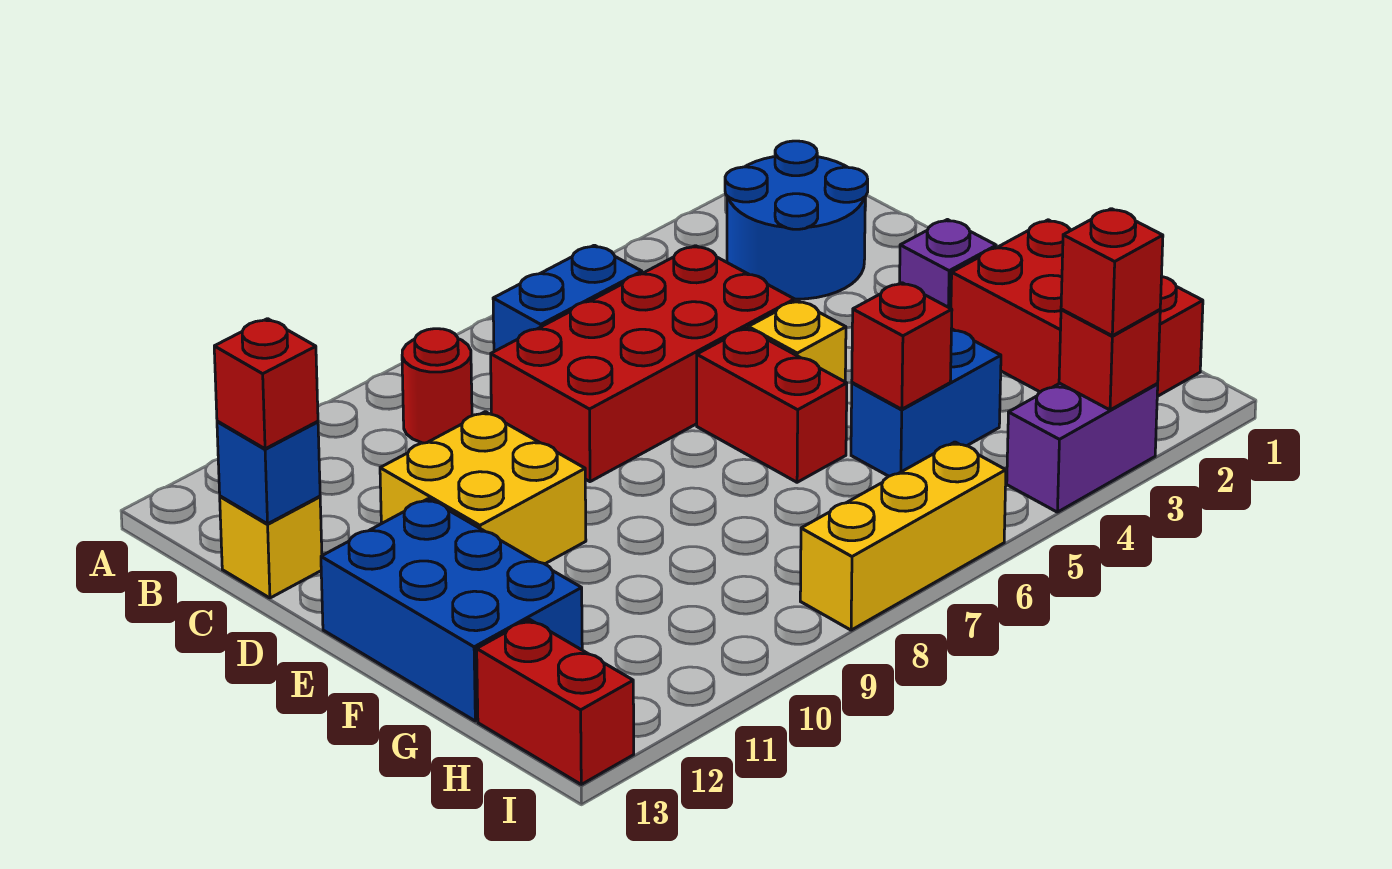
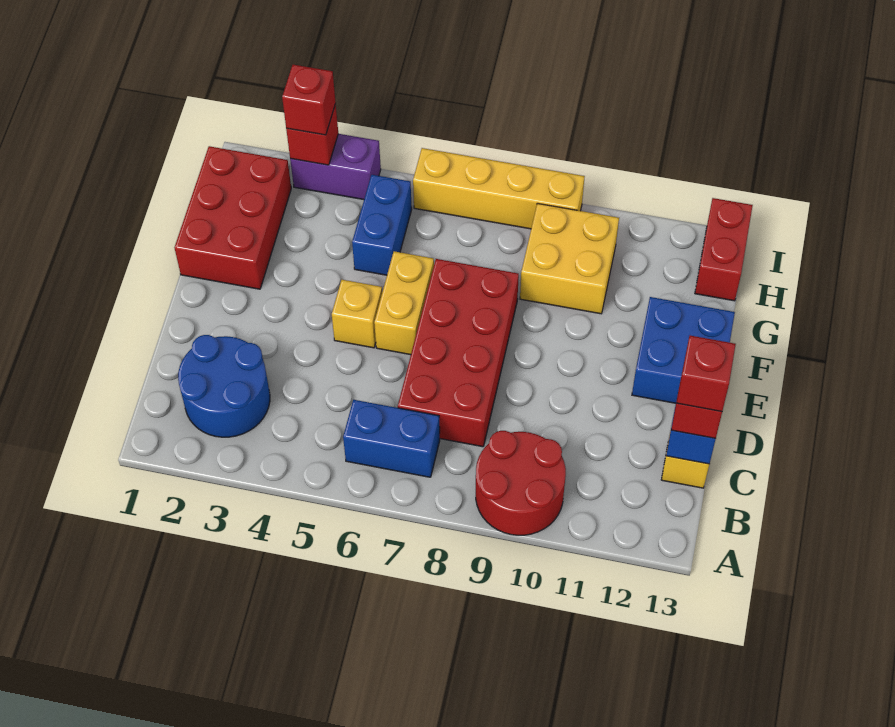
red round brick B9 level 1 -> red round brick A9:B10 level 1
red brick C5:D8 level 1 -> red brick C7:F8 level 1
yellow brick D10:E11 level 1 -> yellow brick G9:H10 level 1
purple brick E2 level 1 -> none
red brick E6:F6 level 1 -> yellow brick E6:F6 level 1
blue brick E12:G13 level 1 -> blue brick E12:F13 level 1
blue brick G4:G5 level 1 -> blue brick G5:H5 level 1
red brick G5 level 2 -> red brick C13 level 4
yellow brick I6:I8 level 1 -> yellow brick I6:I9 level 1

